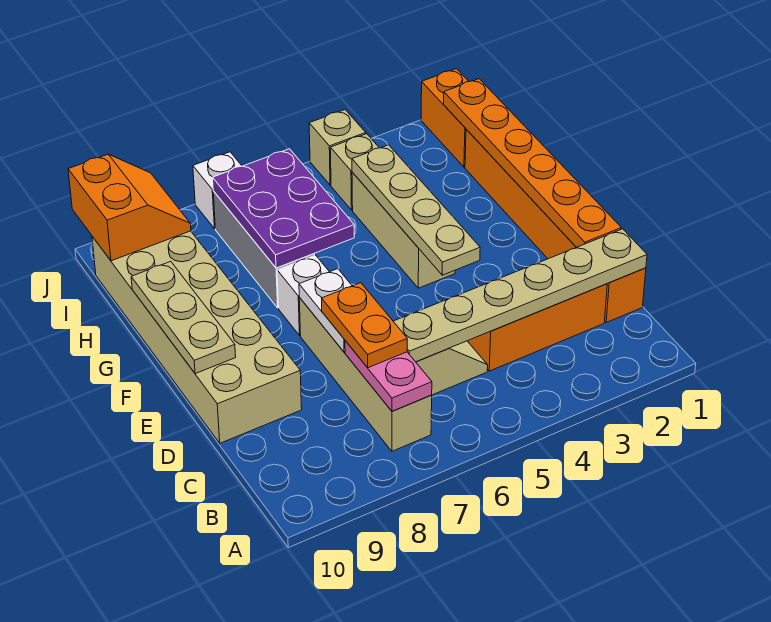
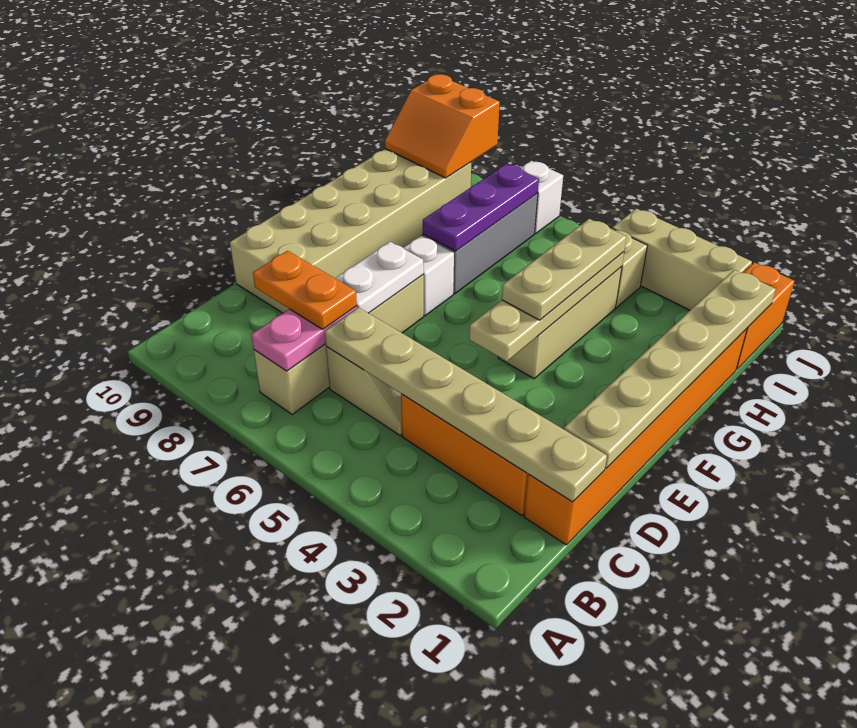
orange plate C7:D7 level 3 -> orange plate C7:C8 level 3
orange plate D1:I1 level 2 -> tan plate D1:I1 level 2
tan plate E10:G10 level 2 -> tan plate F4:H4 level 3
purple plate G6:I7 level 2 -> purple plate G7:I7 level 2
orange slope I9:J10 level 2 top 10 -> orange slope I9:J10 level 2 top J
tan brick J4 level 1 -> tan brick J2:J4 level 1

